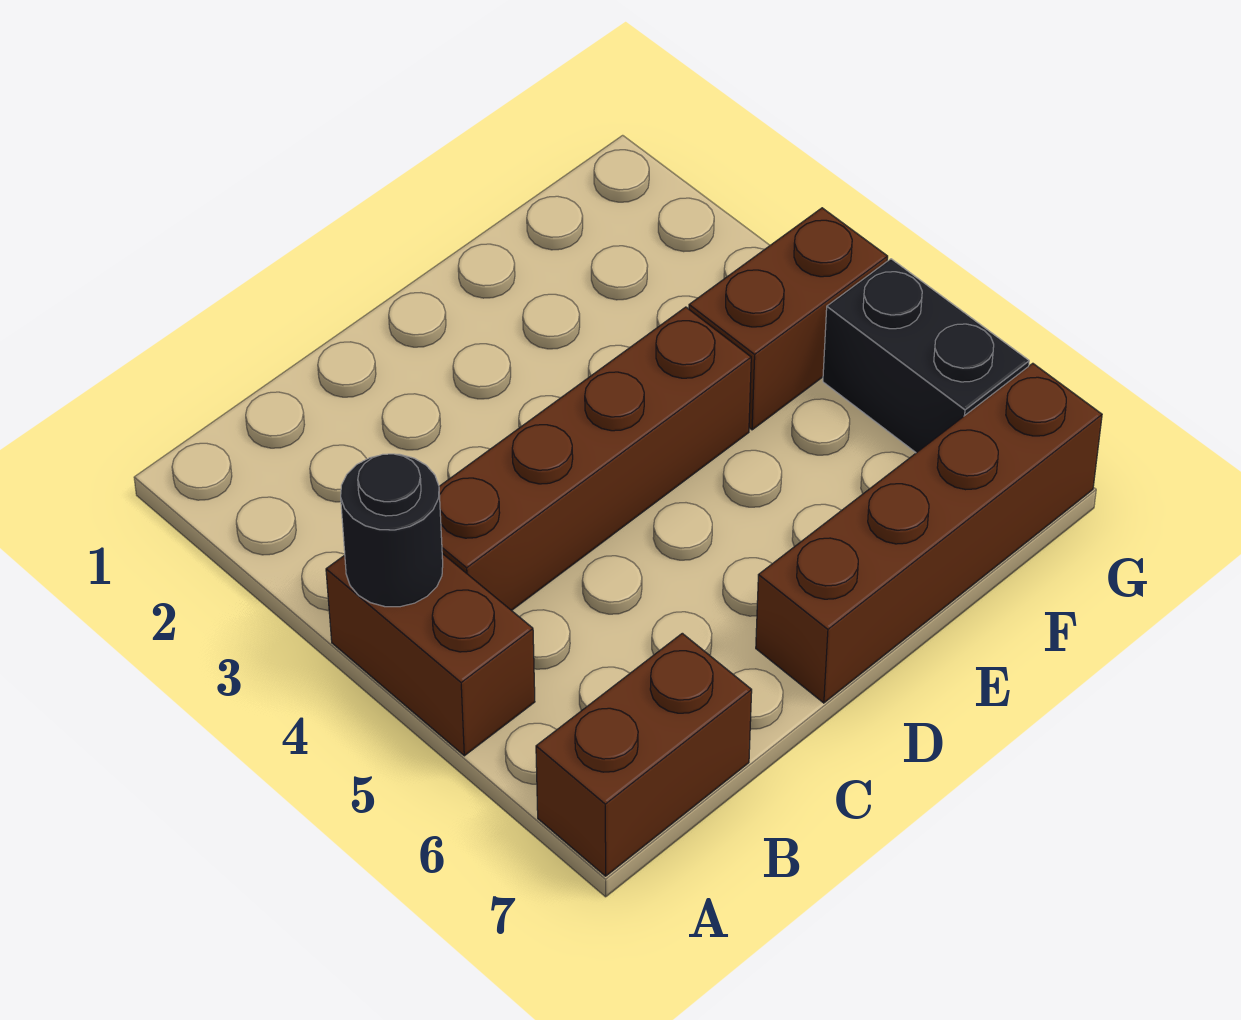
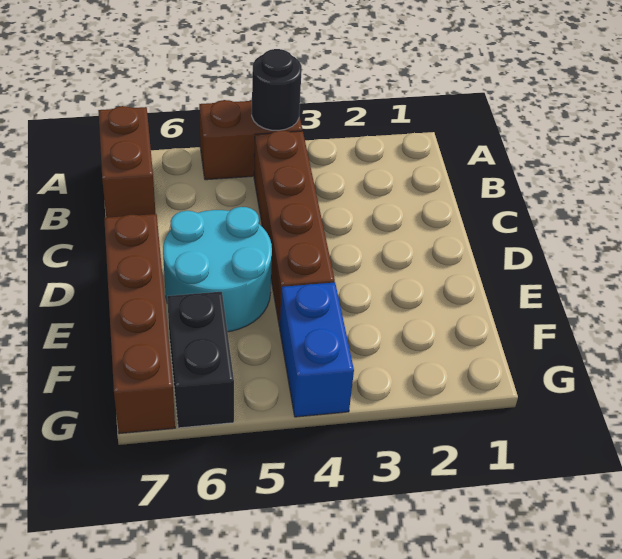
none -> cyan round brick D5:E6 level 1
brown brick F4:G4 level 1 -> blue brick F4:G4 level 1
black brick G5:G6 level 1 -> black brick F6:G6 level 1

